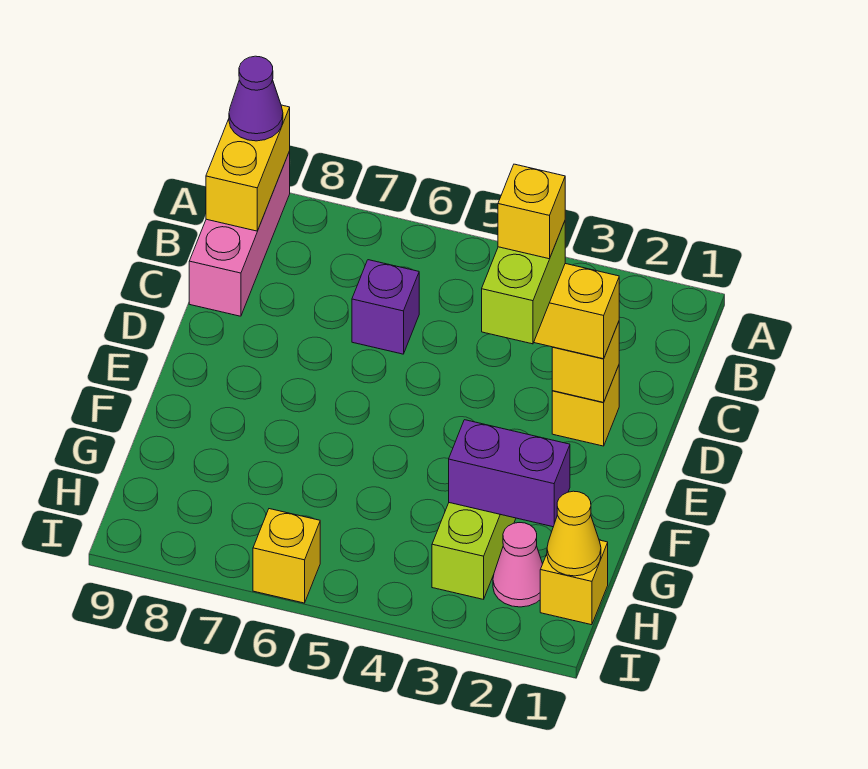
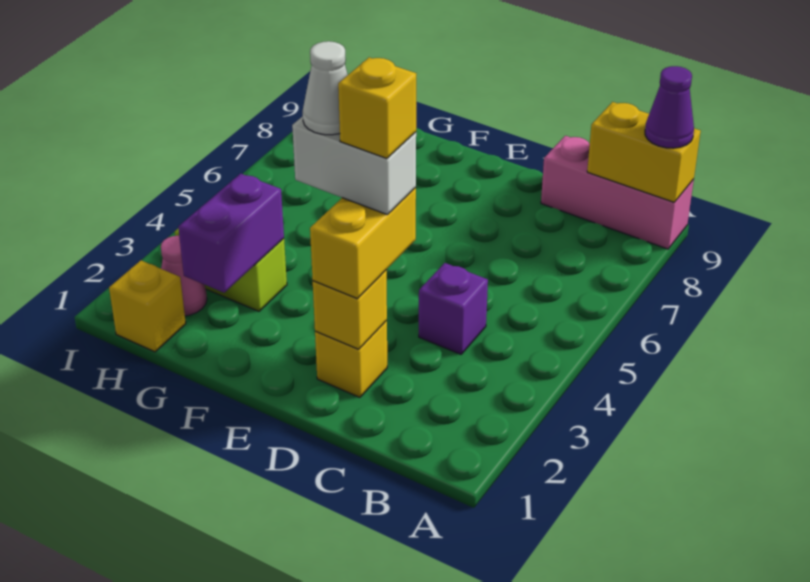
purple brick C6 level 1 -> purple brick C4 level 1
lime brick D3:E3 level 4 -> white brick D3:E3 level 4
none -> white cone E3 level 5
yellow cone H1 level 2 -> none
yellow brick I6 level 1 -> none

